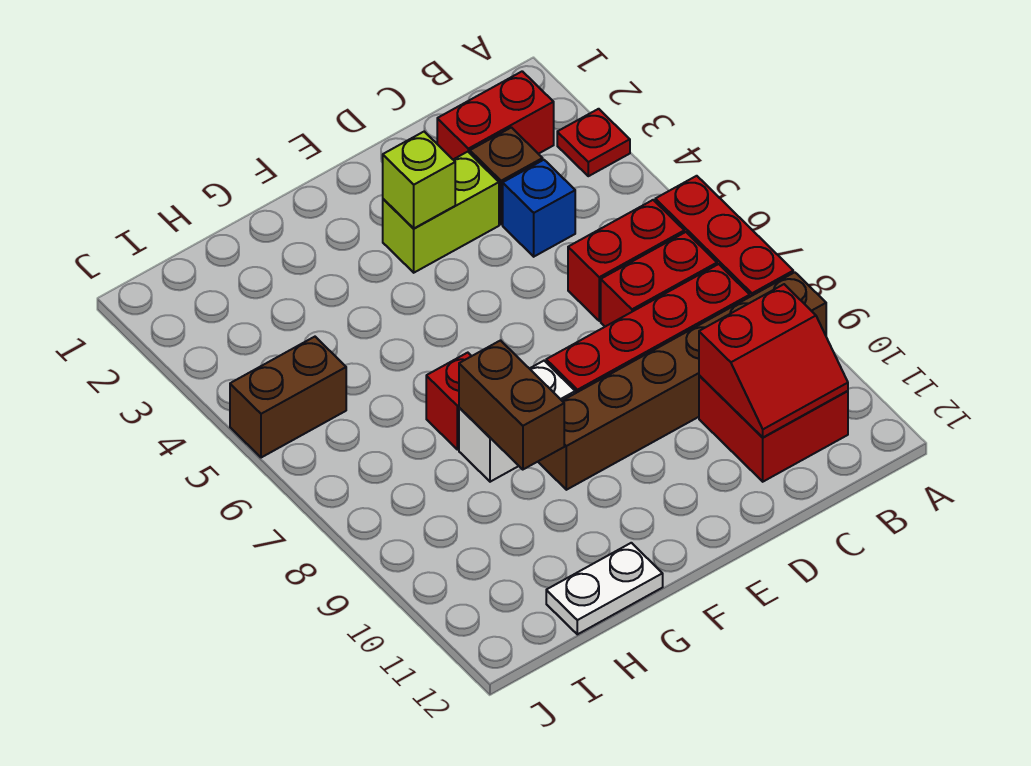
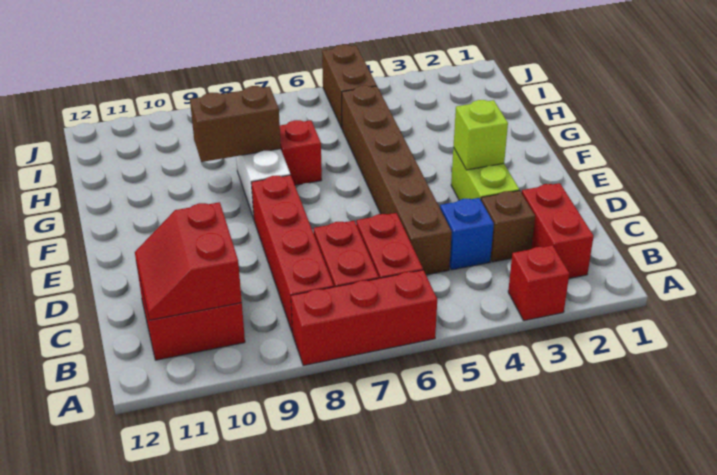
red plate A3 level 1 -> red brick A3 level 1
brown brick A9:F9 level 1 -> brown brick C5:H5 level 1
white plate G12:H12 level 1 -> none

